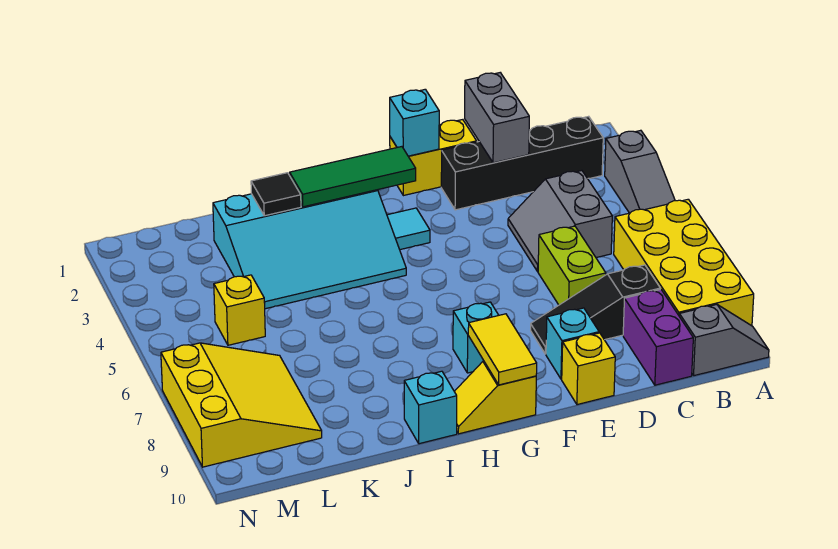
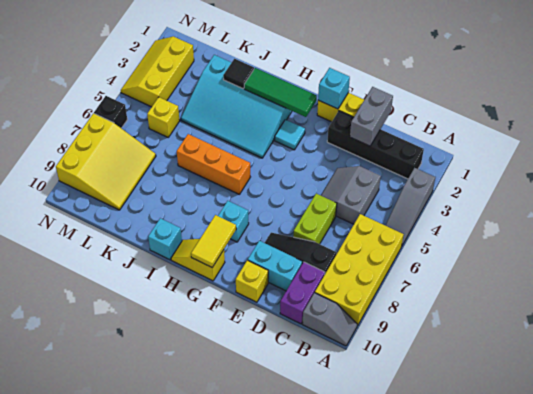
cyan brick E9 level 1 -> cyan brick D9:E9 level 1
none -> orange brick H6:J6 level 1
none -> yellow slope M2:N4 level 1 top M
none -> black brick N6 level 1

